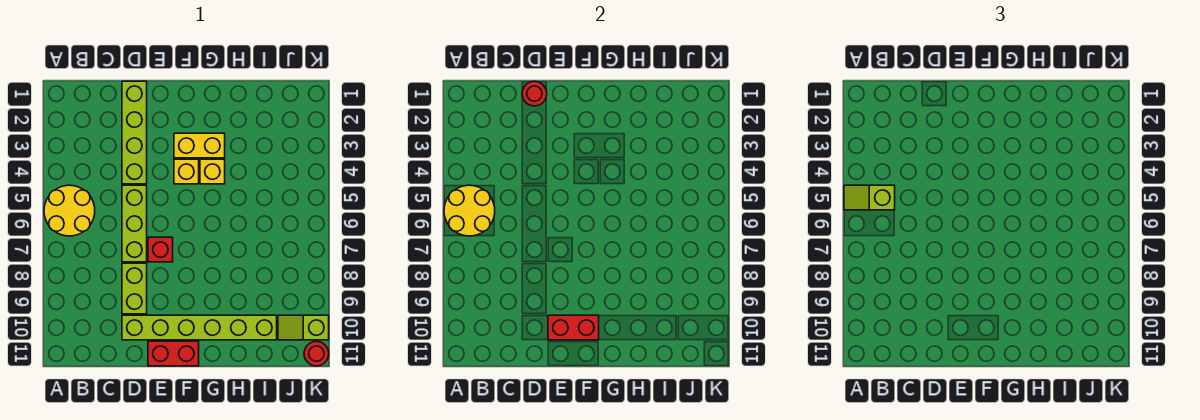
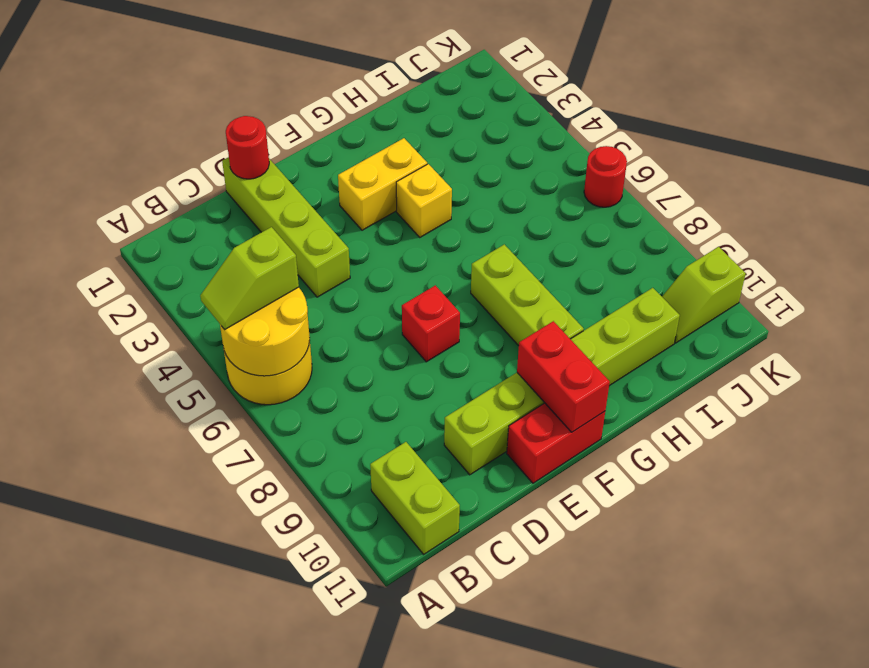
lime brick D5:D7 level 1 -> lime brick G7:G9 level 1
lime brick D8:D9 level 1 -> lime brick B10:B11 level 1
red brick E10:F10 level 2 -> red brick F10:F11 level 2
yellow brick F4 level 1 -> none
red round brick K11 level 1 -> red round brick K6 level 1

